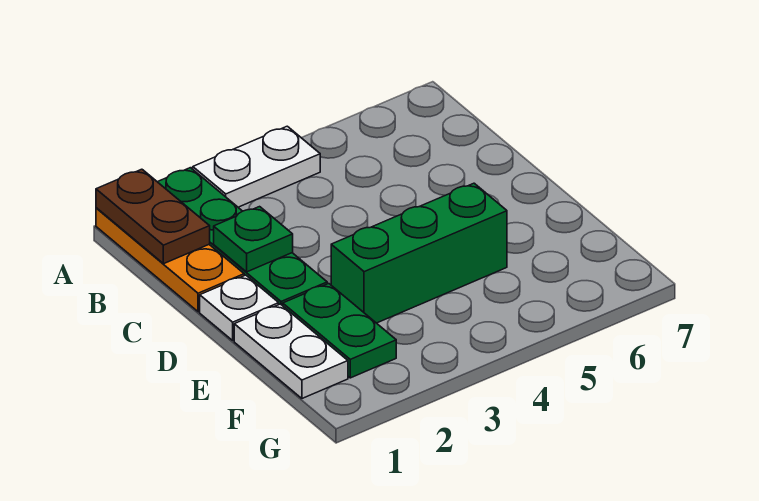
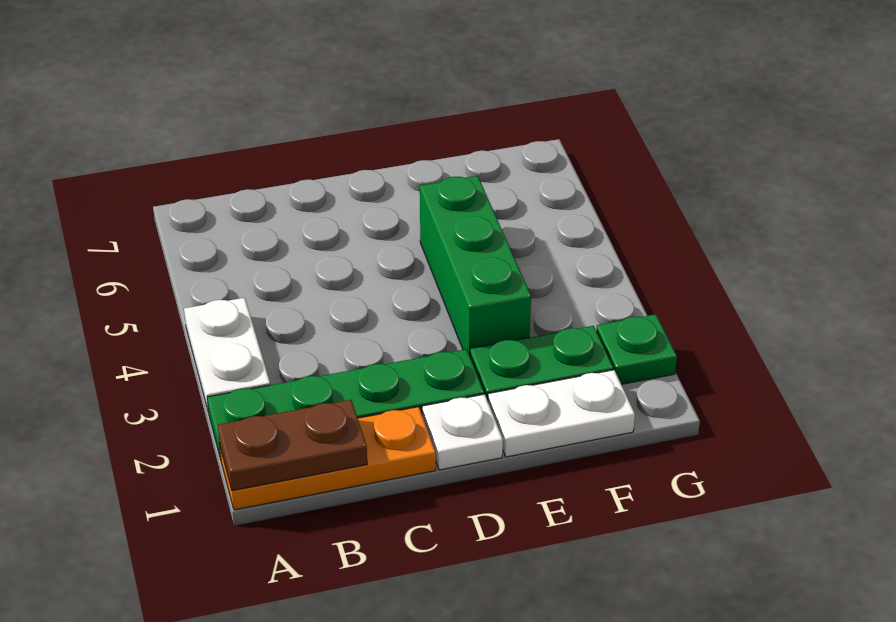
green plate C2 level 2 -> green plate G2 level 1

